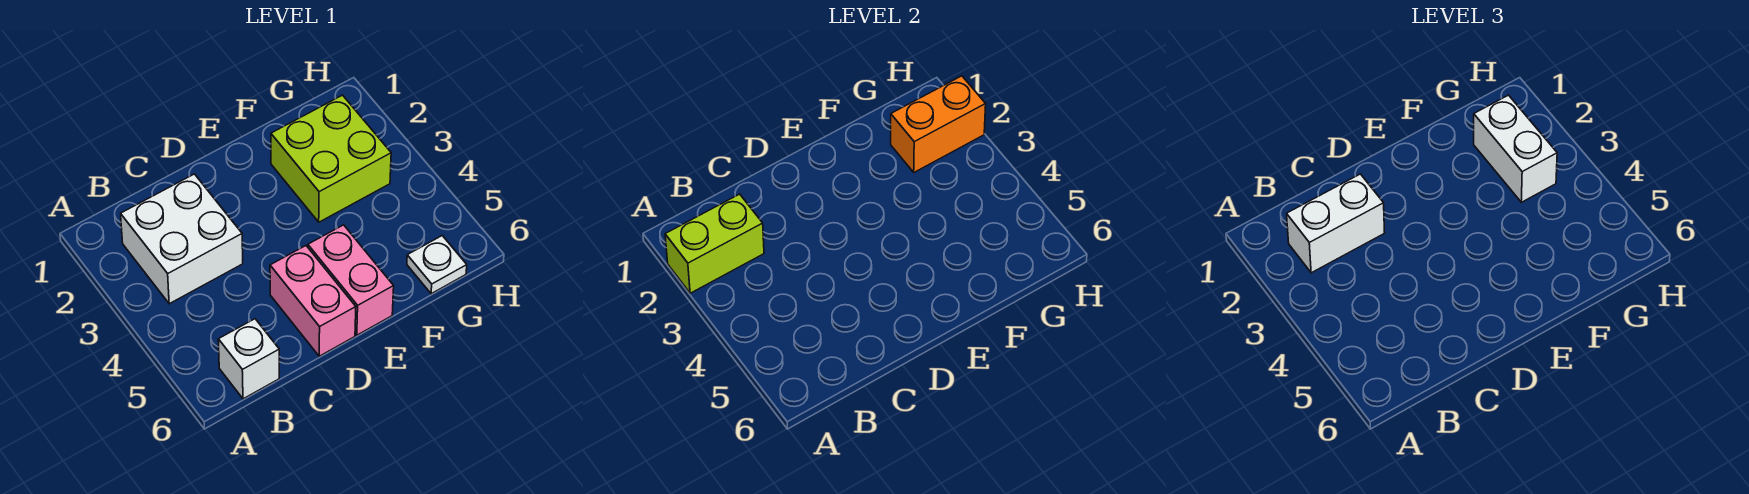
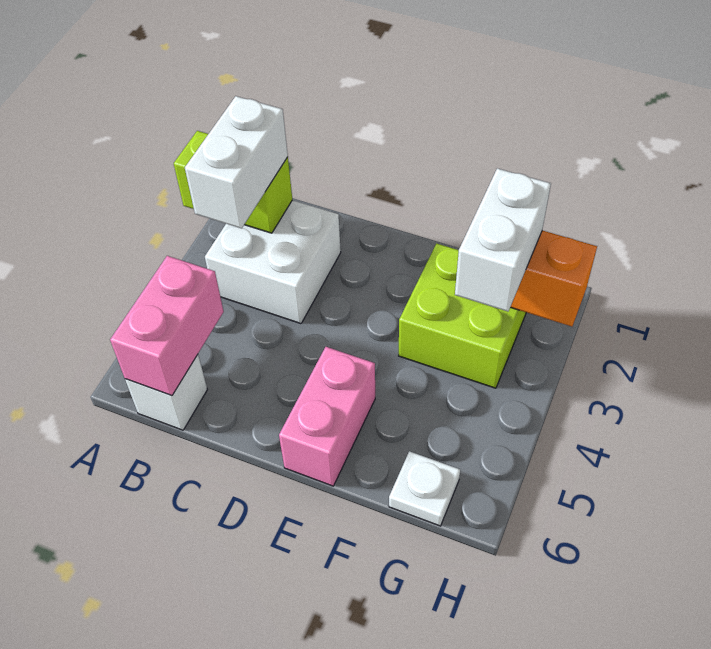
white brick B2:C2 level 3 -> white brick B2:B3 level 3
pink brick D5:D6 level 1 -> pink brick B5:B6 level 2

